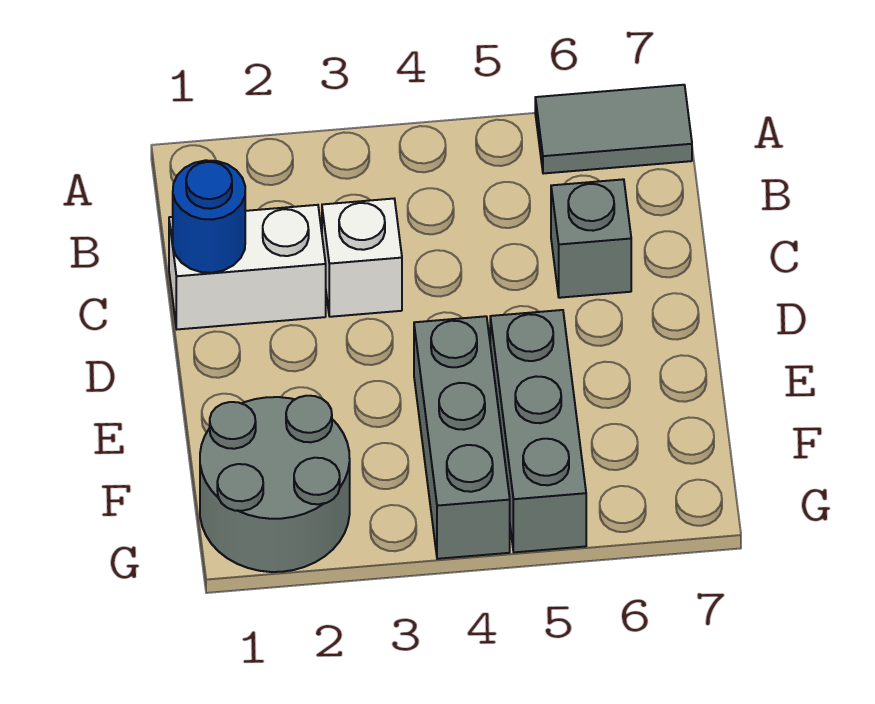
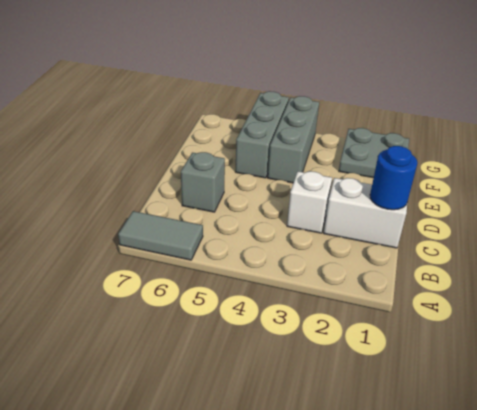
grey round brick F1:G2 level 1 -> grey plate F1:G2 level 1

